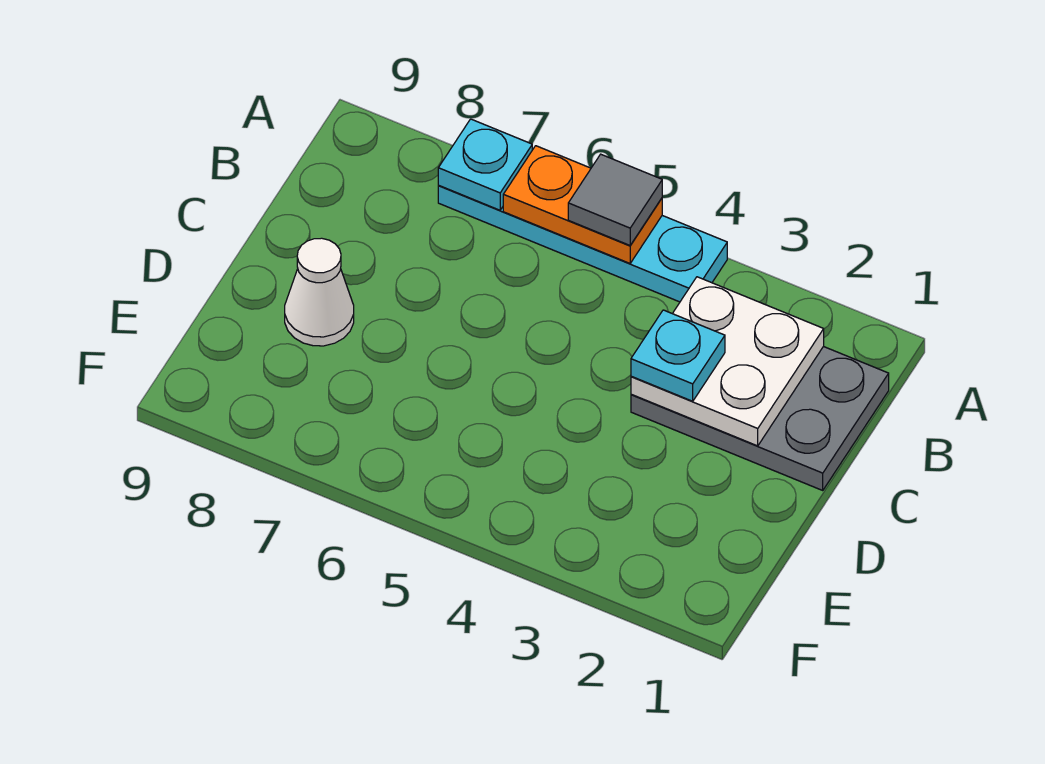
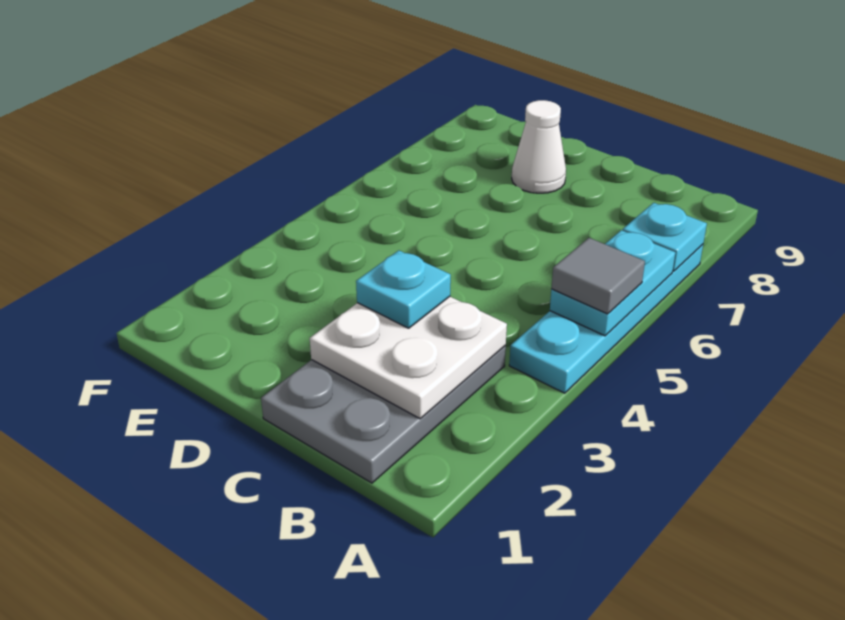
orange plate A5:A6 level 2 -> cyan plate A5:A6 level 2

